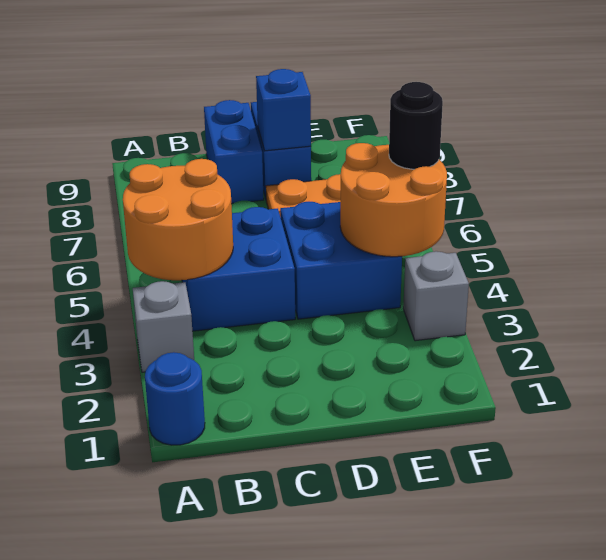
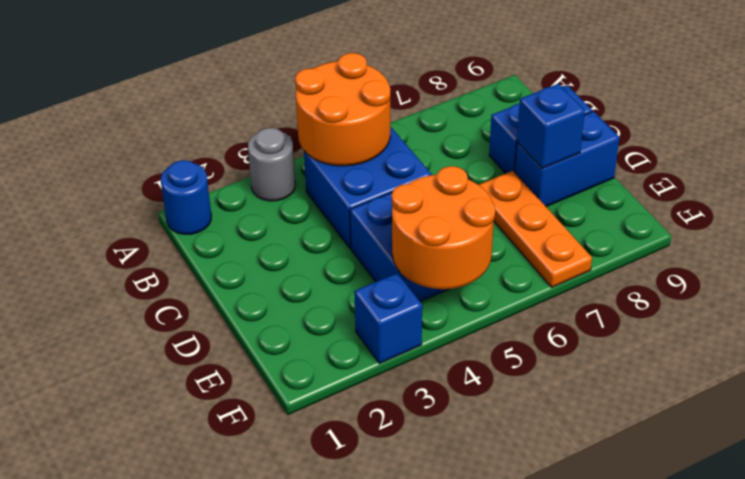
grey brick A3 level 1 -> grey round brick A3 level 1
grey brick F3 level 1 -> blue brick F3 level 1
black round brick F5 level 3 -> none

